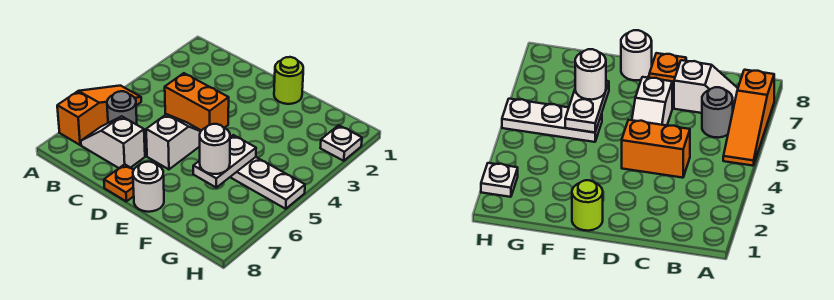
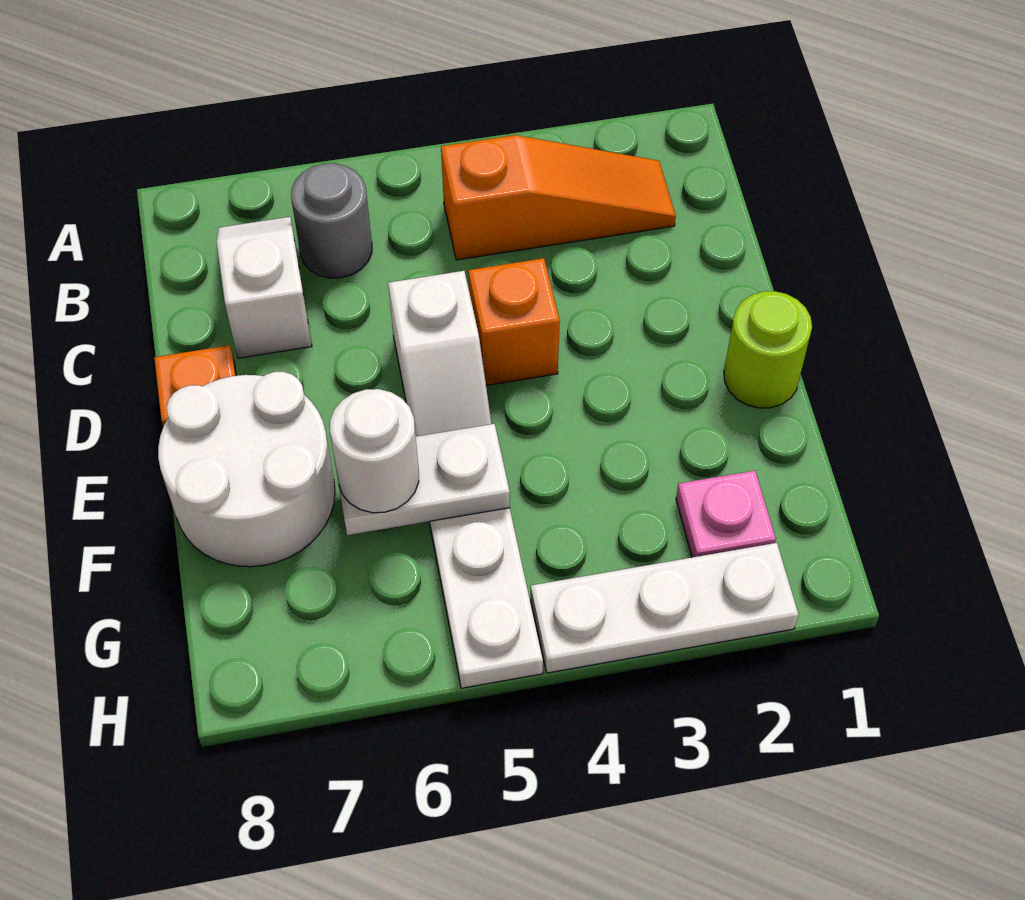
orange slope A5:A7 level 1 top 7 -> orange slope B2:B4 level 1 top 4
orange brick C4:D4 level 1 -> orange brick D4 level 1
white slope D5:D6 level 1 top 6 -> white slope D5:E5 level 1 top D
white round brick E8 level 1 -> white round brick E7:F8 level 1
none -> pink plate G2 level 1
white plate H2 level 1 -> white plate H2:H4 level 1

